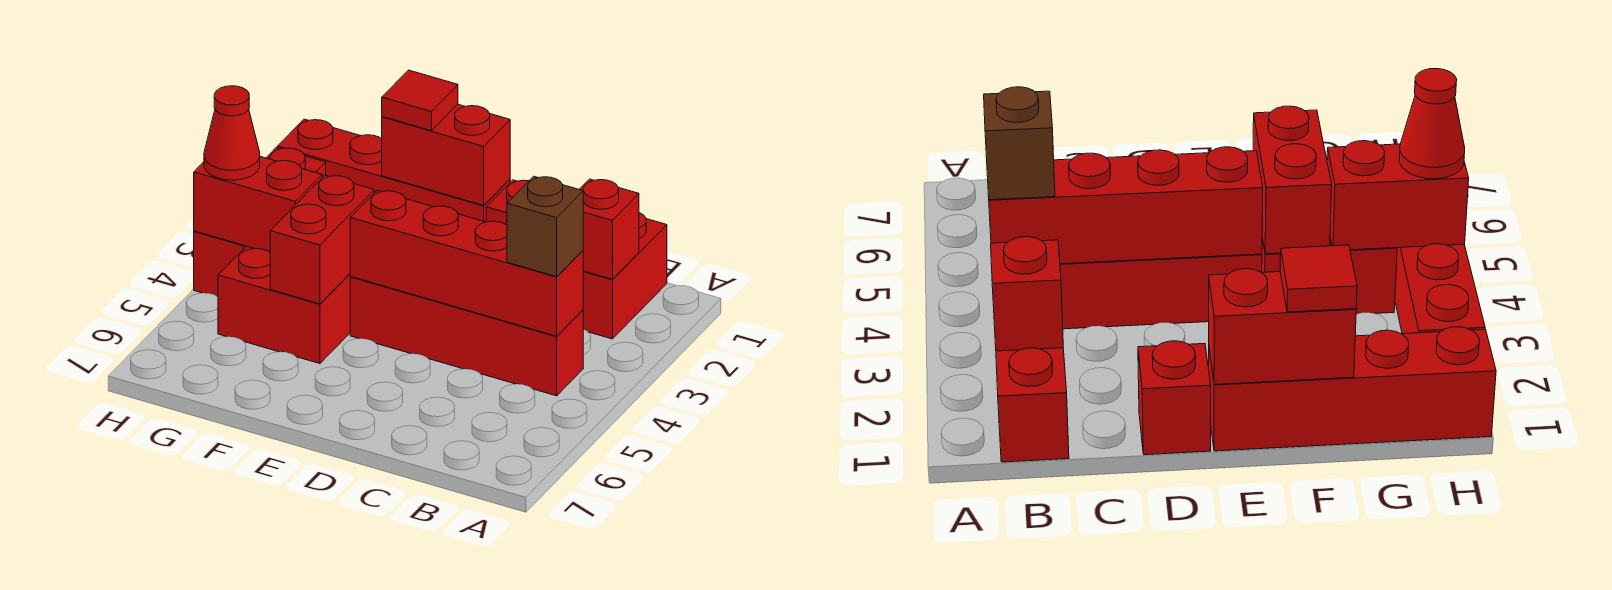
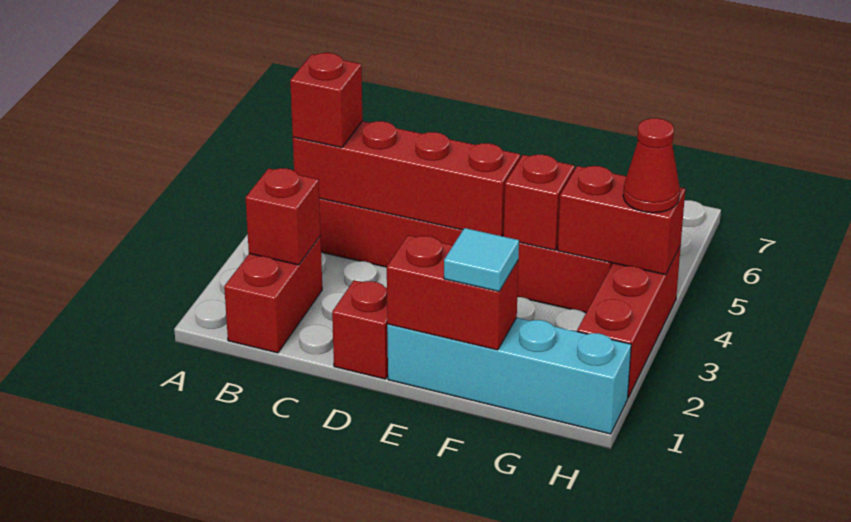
brown brick B4 level 3 -> red brick B4 level 3
red brick E1:H1 level 1 -> cyan brick E1:H1 level 1
red tile F1 level 3 -> cyan tile F1 level 3
red brick F4:F5 level 2 -> red brick F4 level 2

